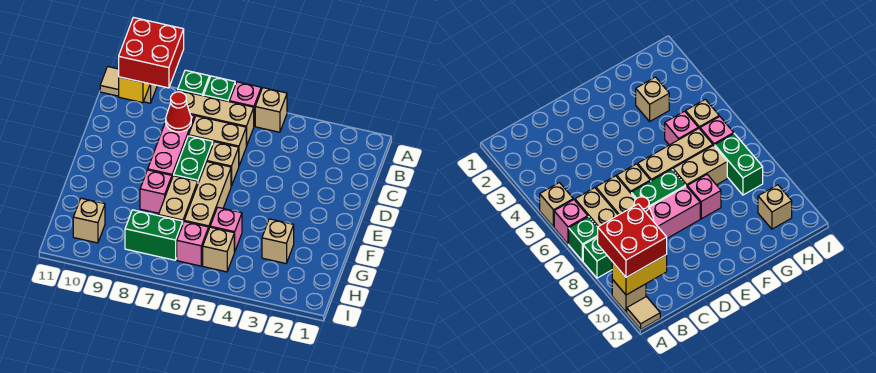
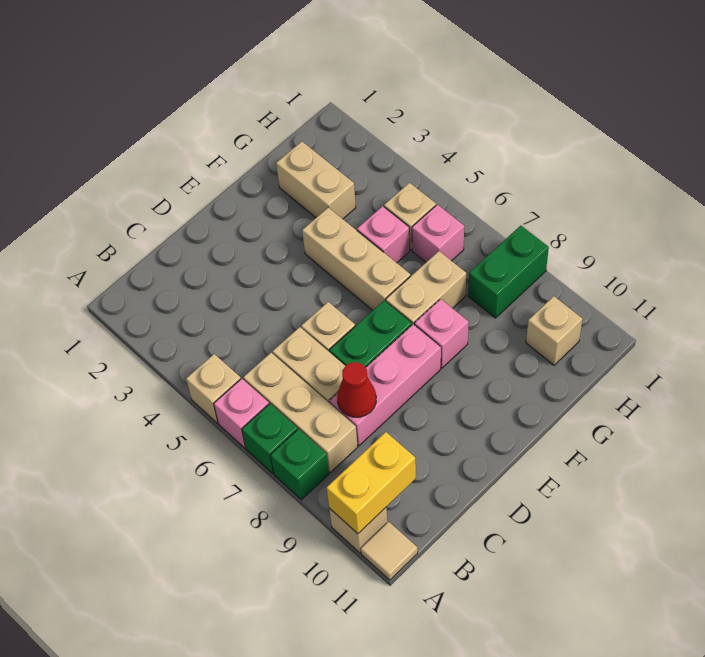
red brick A9:B10 level 3 -> none
tan brick E6:G6 level 1 -> tan brick F4:F6 level 1
tan brick G3 level 1 -> tan brick G2:G3 level 1
green brick H7:H8 level 1 -> green brick H8:I8 level 1

